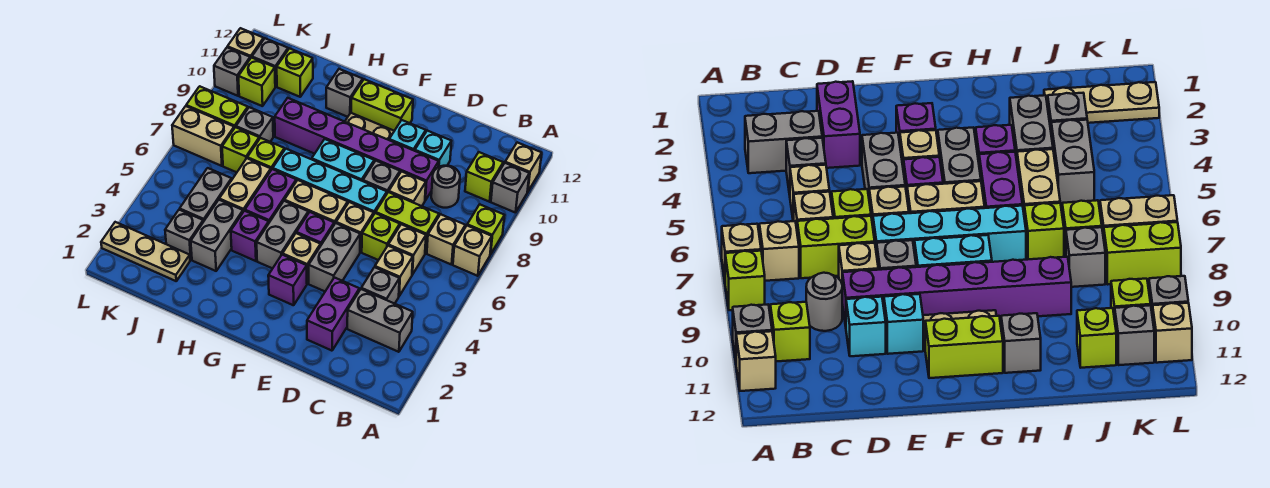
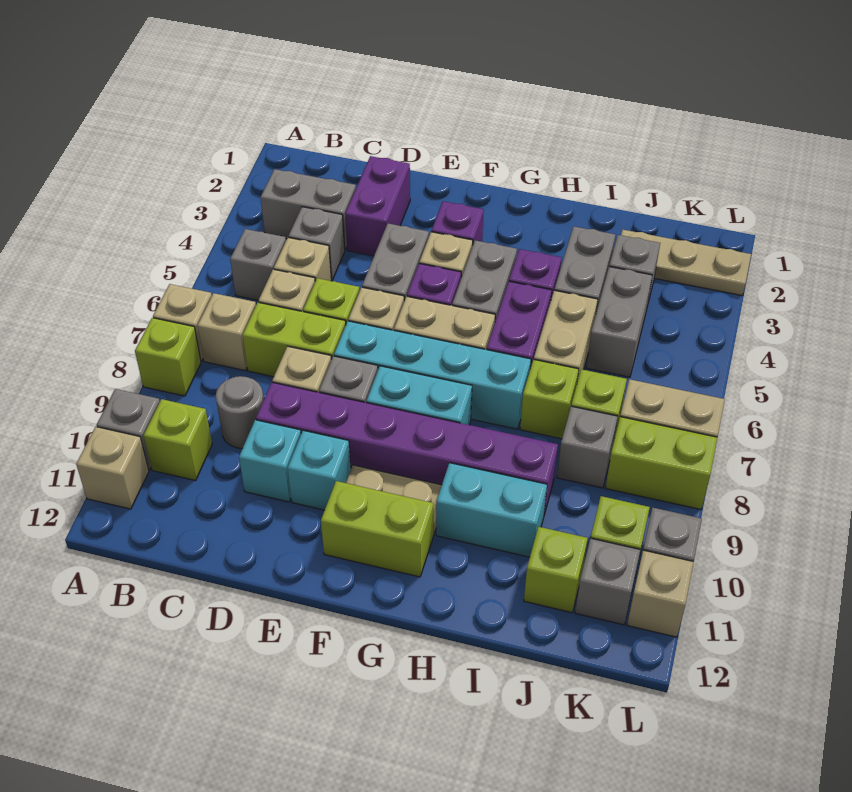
none -> cyan brick H10:I10 level 1
grey brick H11 level 1 -> grey brick B5 level 1

